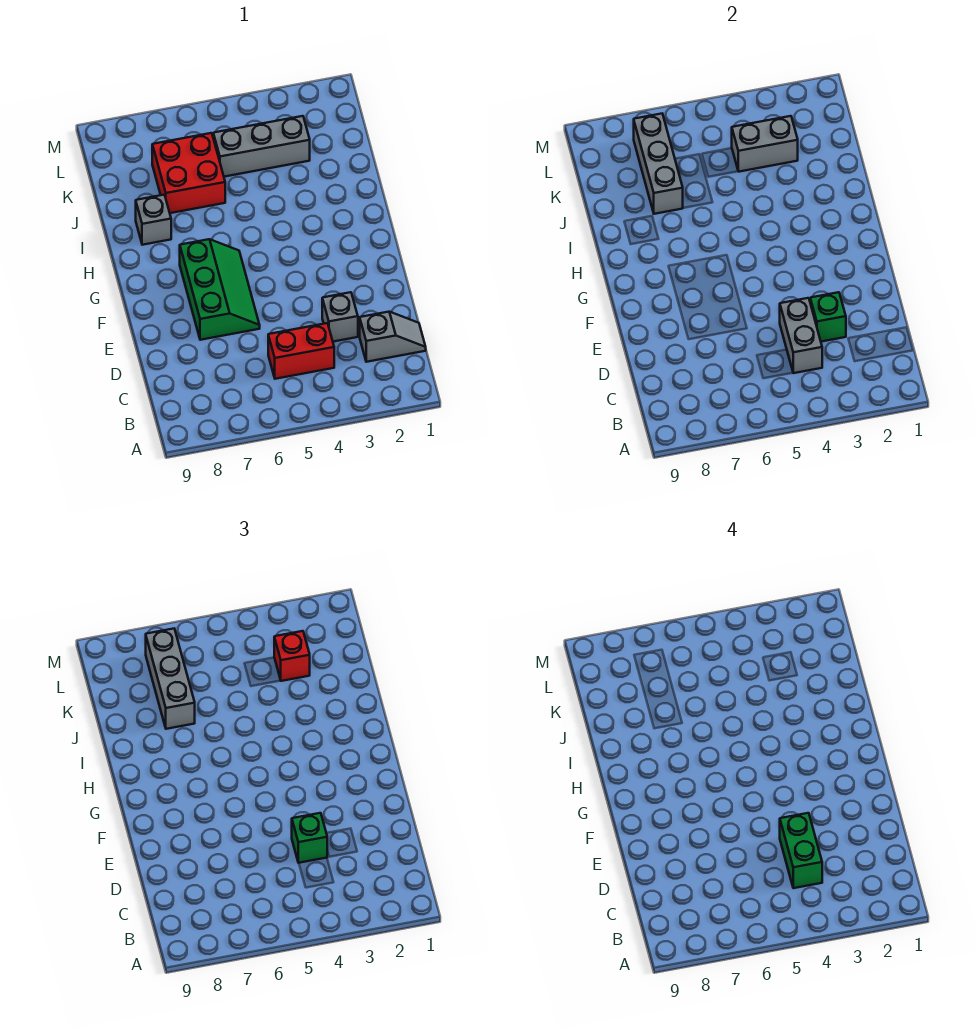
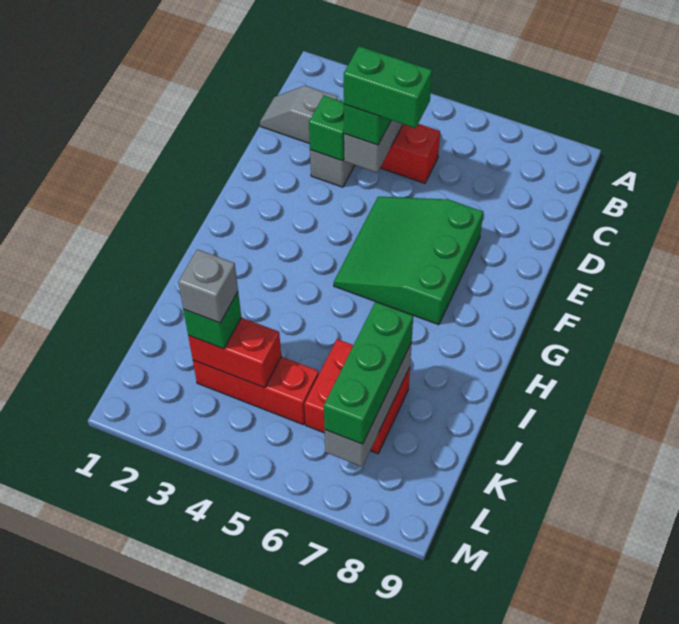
green brick C4:D4 level 4 -> green brick D4:D5 level 4
green slope E6:G7 level 1 top 7 -> green slope E5:G7 level 1 top 7
grey brick I8 level 1 -> grey brick K3 level 4
grey brick J7:L7 level 3 -> green brick J7:L7 level 3
grey brick K3:K5 level 1 -> red brick K3:K5 level 1
grey brick K3:K4 level 2 -> red brick K3:K4 level 2
red brick K3 level 3 -> green brick K3 level 3

